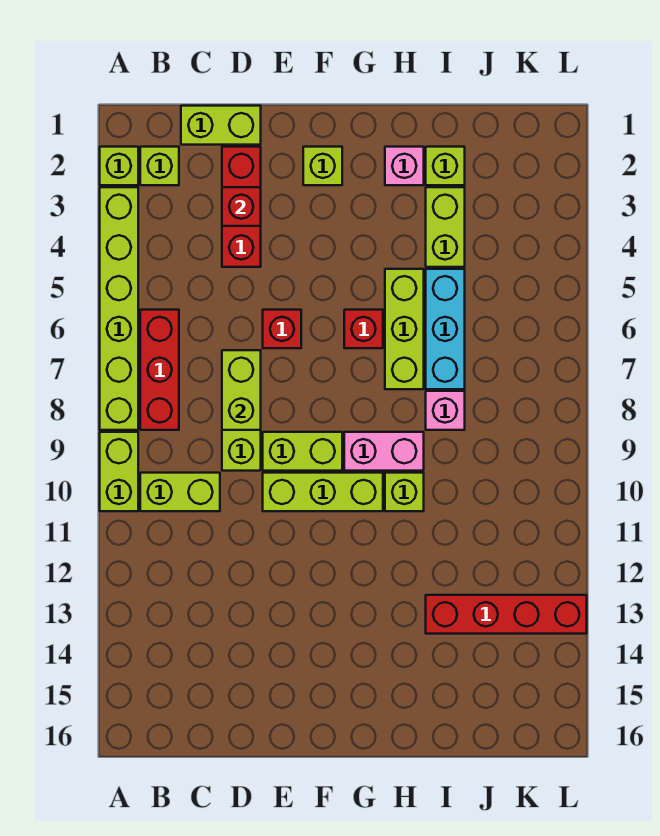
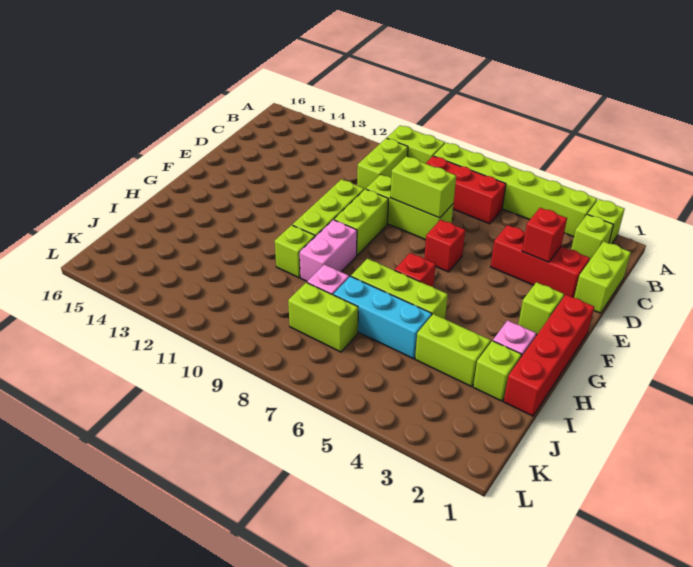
red brick I13:L13 level 1 -> red brick F1:I1 level 1
none -> lime brick J7:J8 level 1

